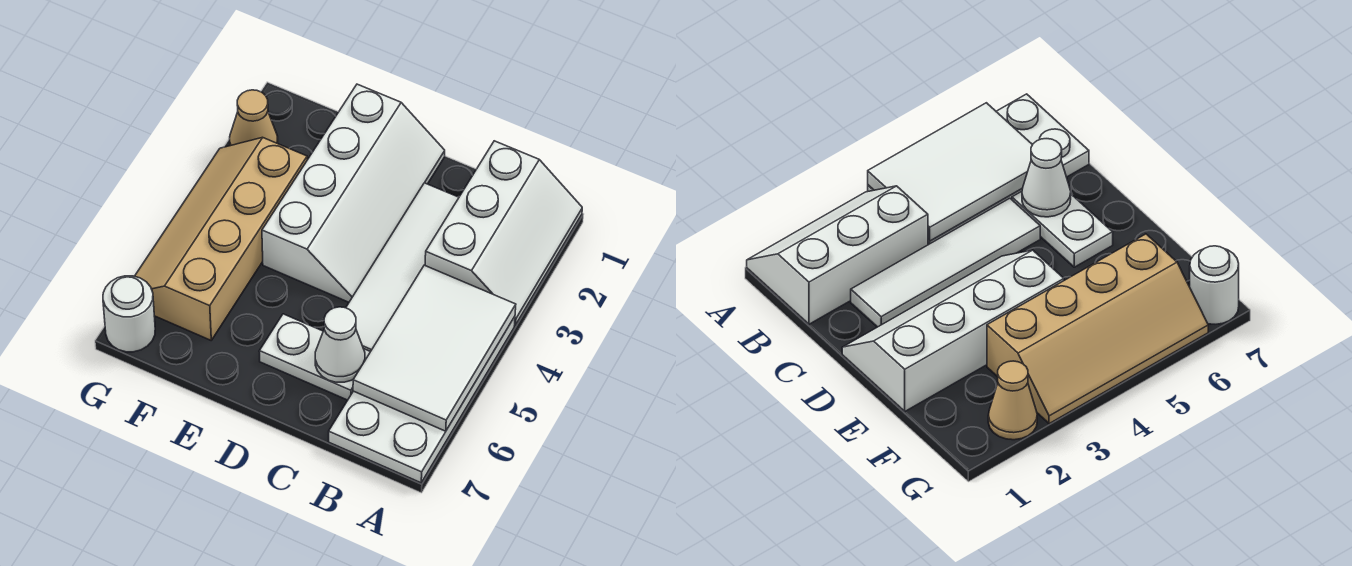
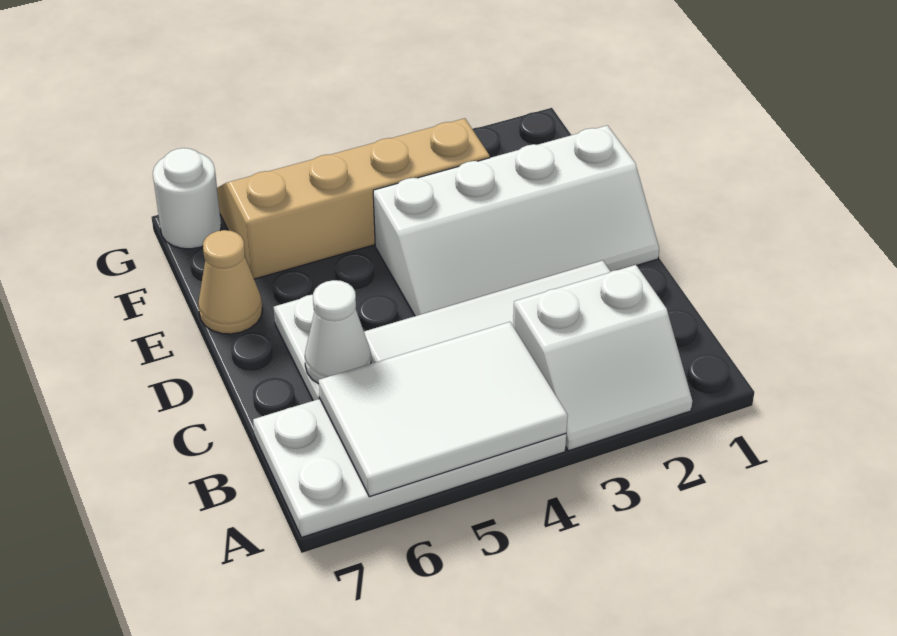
white slope A1:B3 level 1 top B -> white slope A2:B3 level 1 top B
tan cone G2 level 1 -> tan cone E7 level 1

